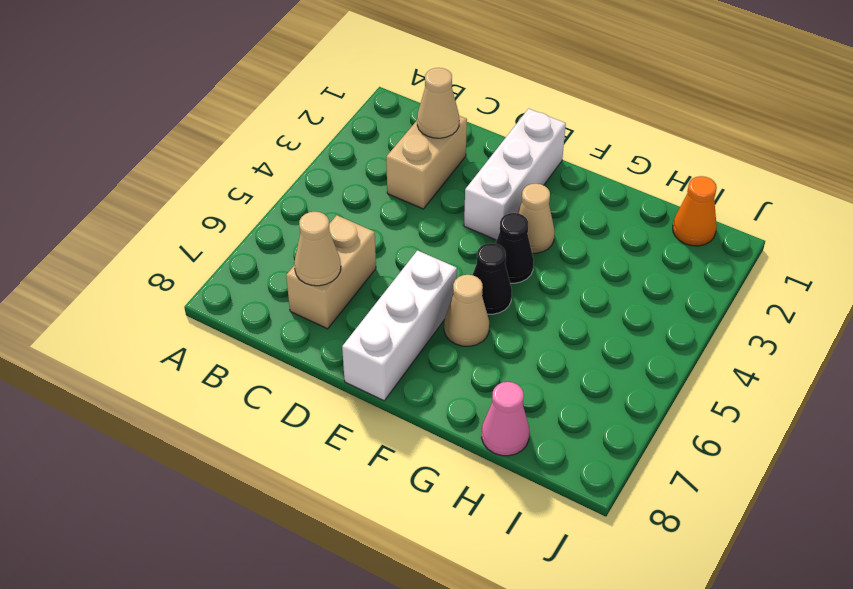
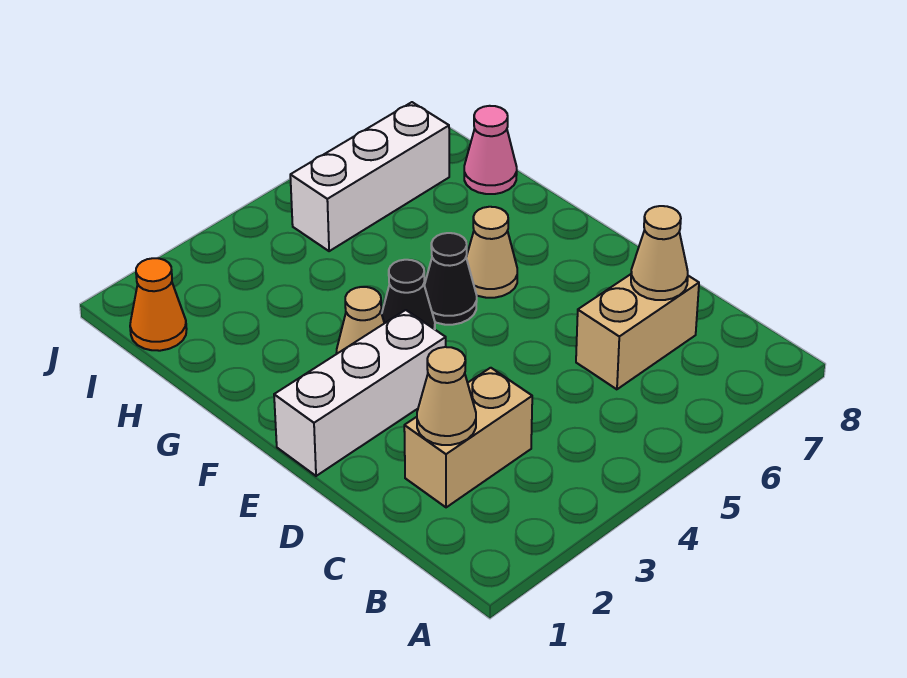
white brick E6:E8 level 1 -> white brick I5:I7 level 1

